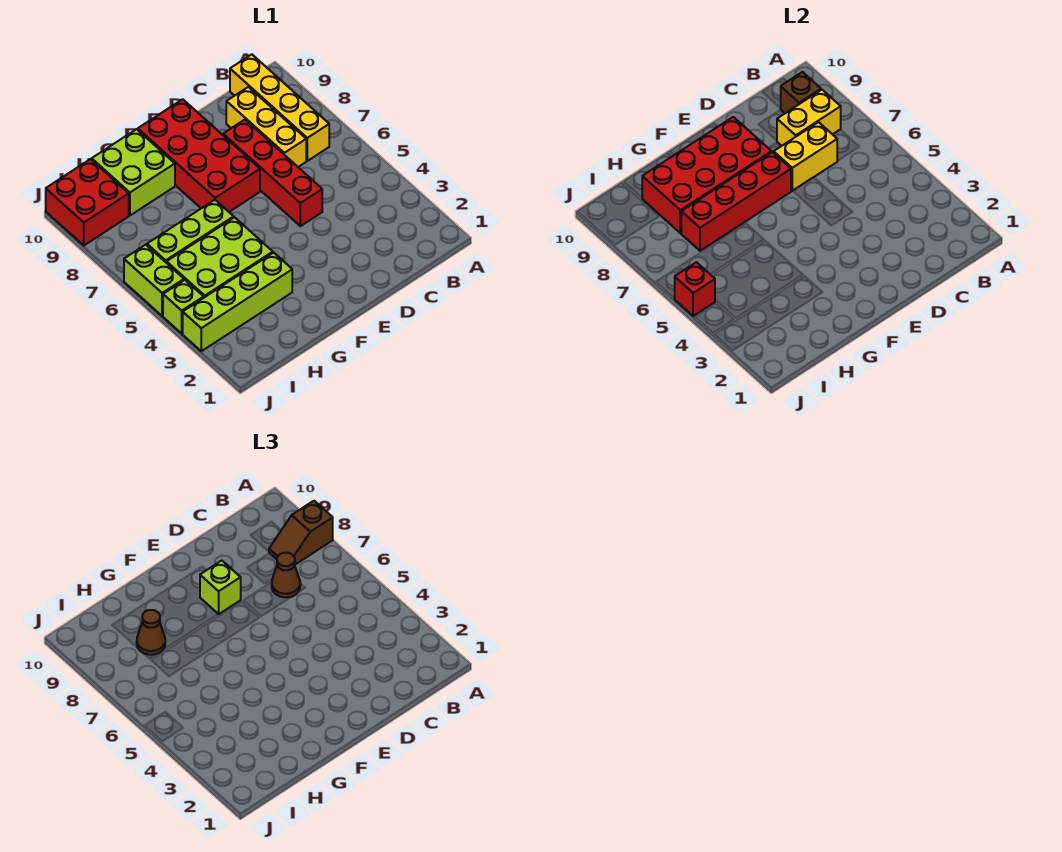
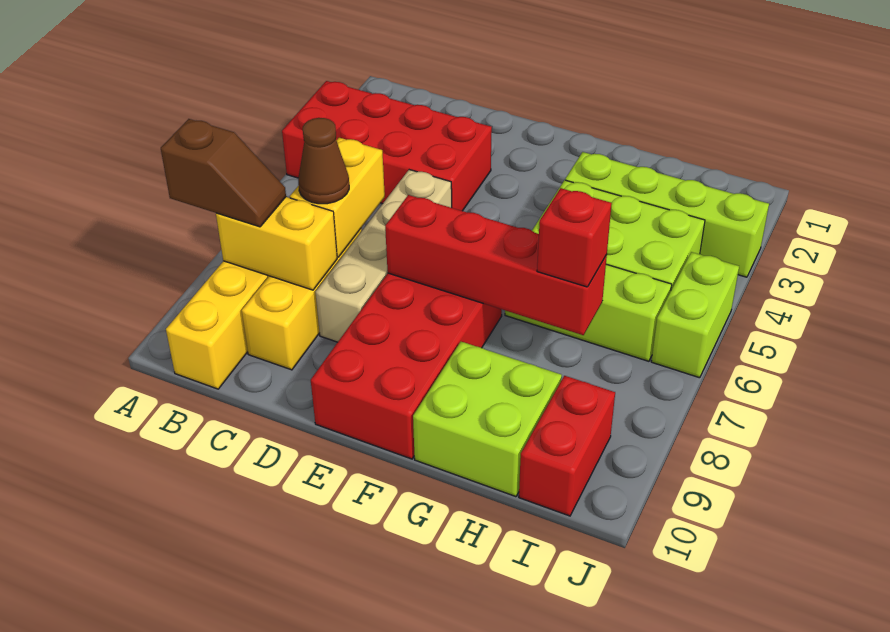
brown brick B9 level 2 -> none
yellow brick C7:D7 level 2 -> yellow brick C6:C7 level 2
red brick D5:D8 level 1 -> tan brick D5:D8 level 1
red brick E8:H9 level 2 -> red brick A3:D4 level 1
lime brick E8 level 3 -> none
brown cone H8 level 3 -> none
red brick I9:J10 level 1 -> red brick I9:I10 level 1
lime brick J4 level 1 -> none
red brick J5 level 2 -> red brick H7 level 3

